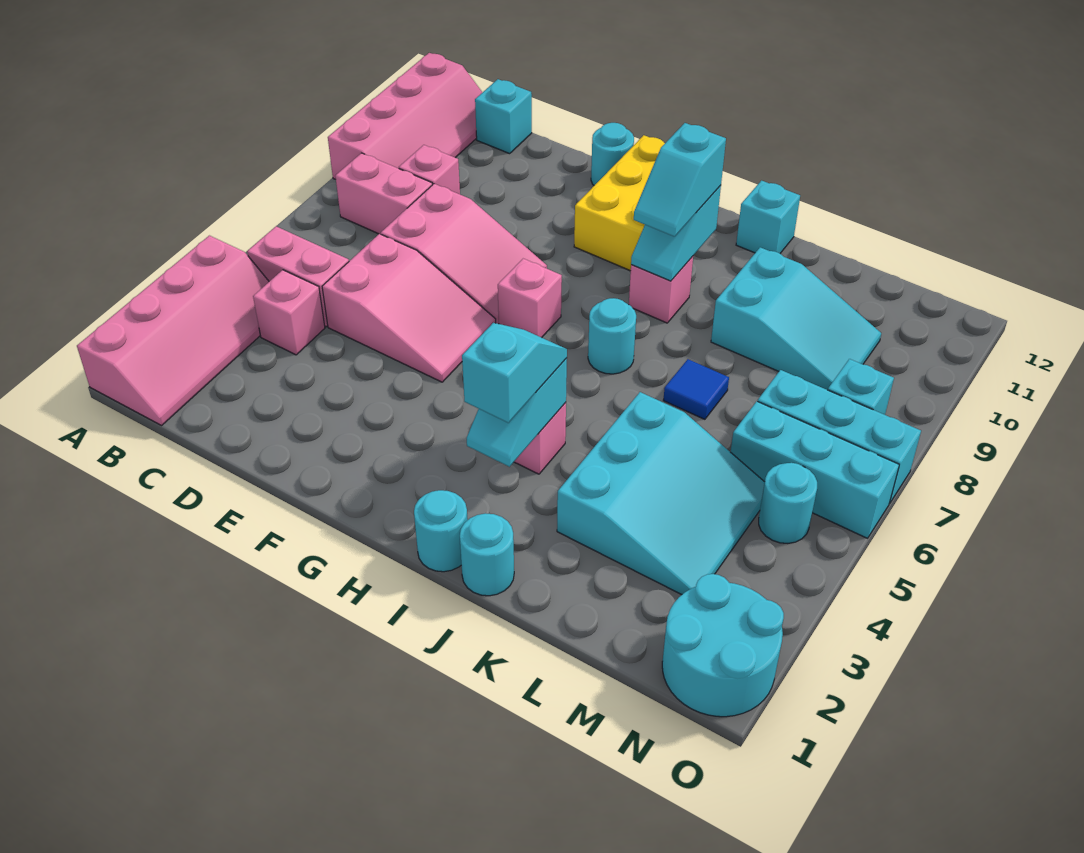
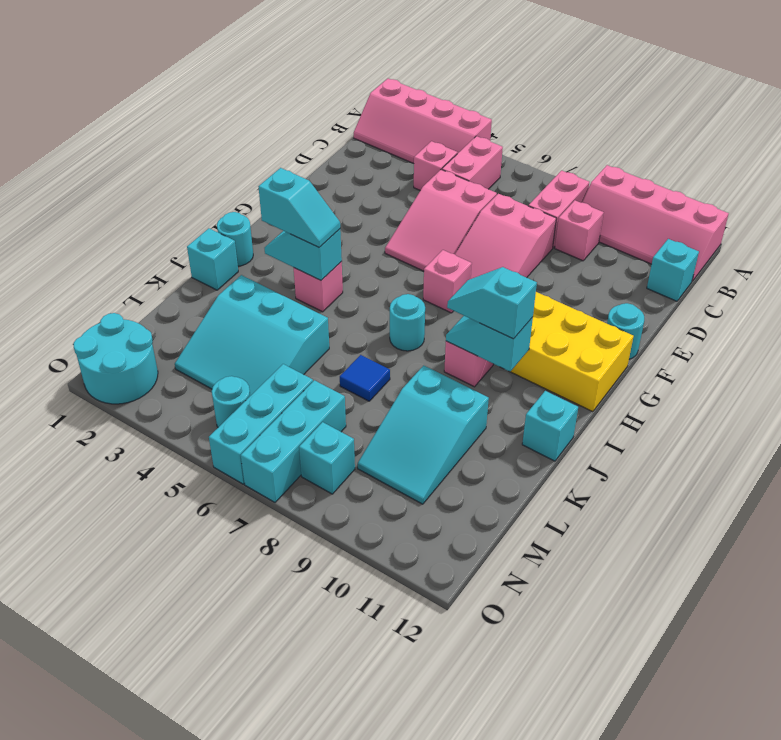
cyan round brick J1 level 1 -> cyan brick J1 level 1

